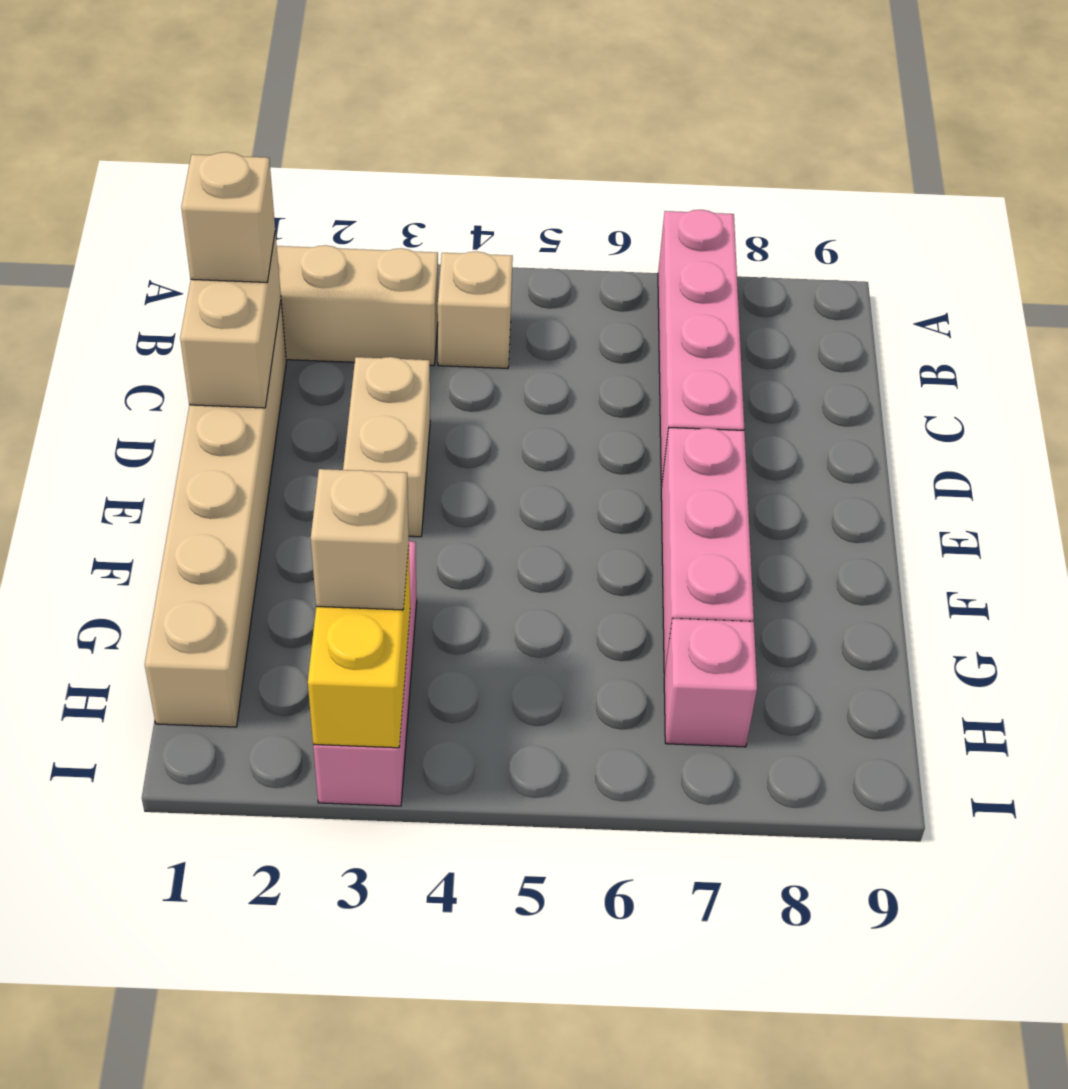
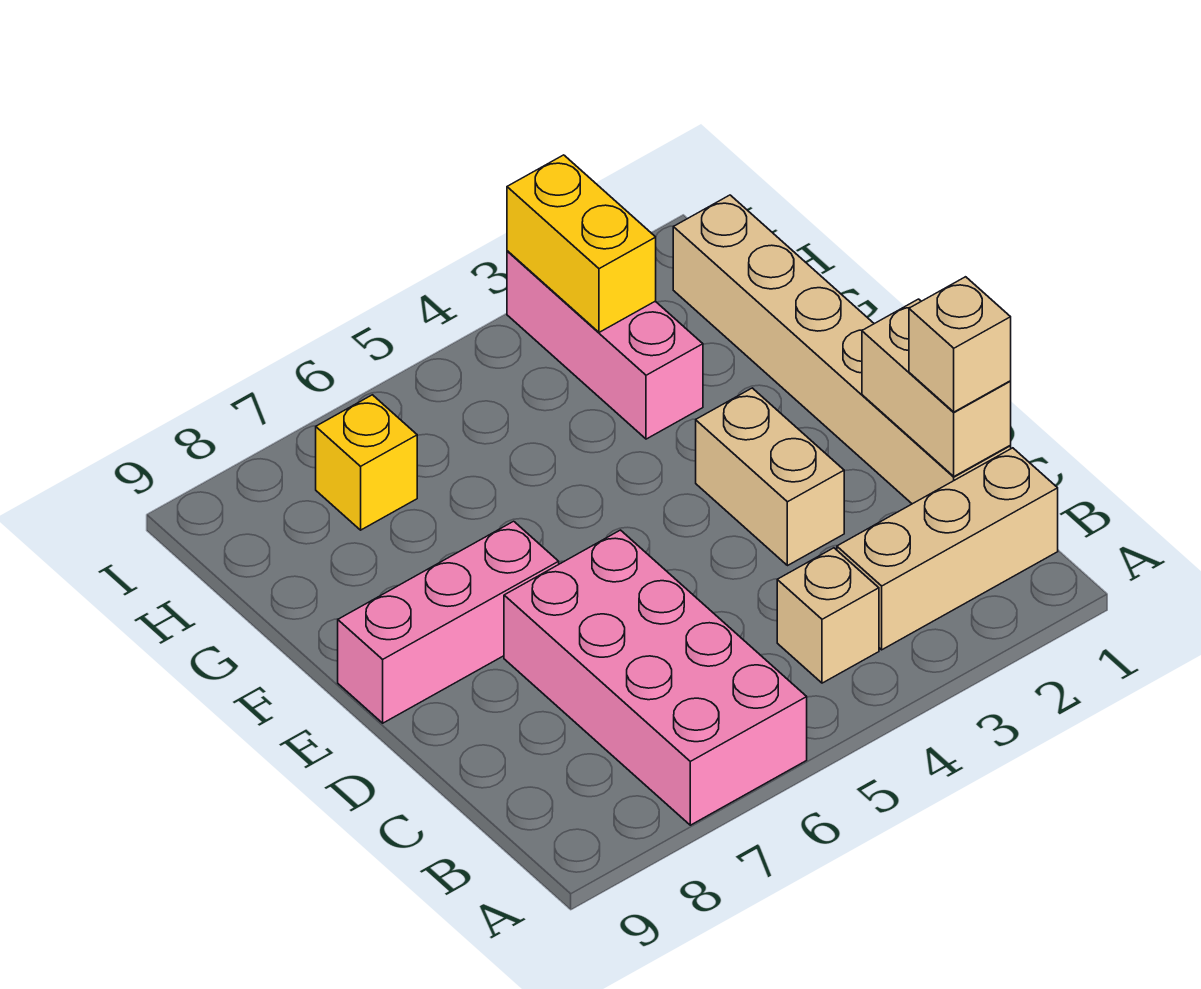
pink brick A7:D7 level 1 -> pink brick A6:D7 level 1
pink brick E7:G7 level 1 -> pink brick E7:E9 level 1
tan brick H3 level 3 -> none
pink brick H7 level 1 -> yellow brick H7 level 1

